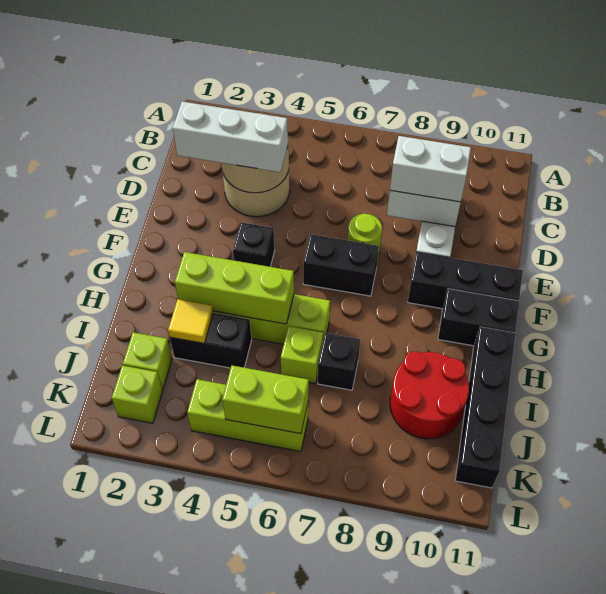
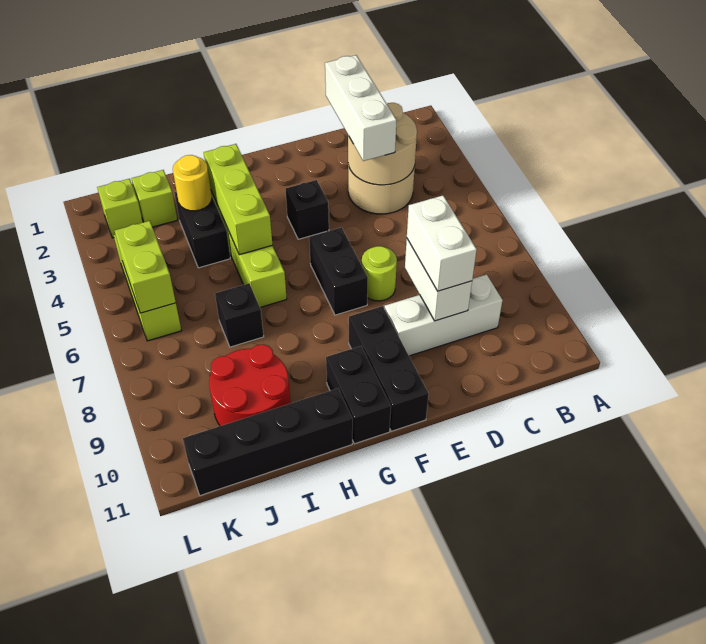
yellow tile I3 level 2 -> yellow round brick I3 level 2
lime brick I6 level 1 -> none

